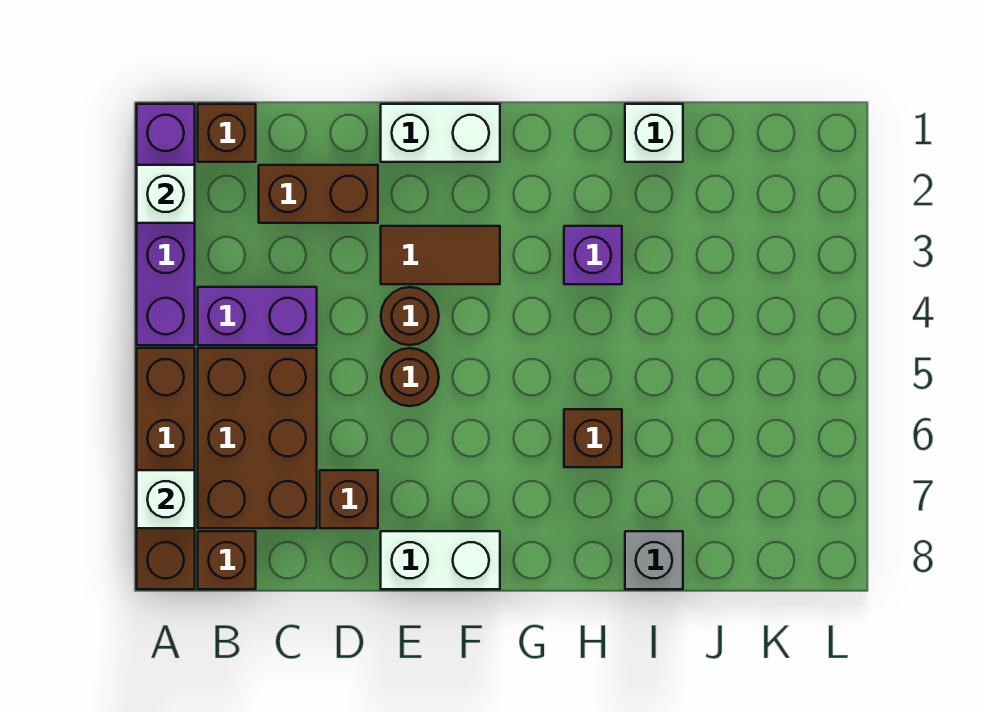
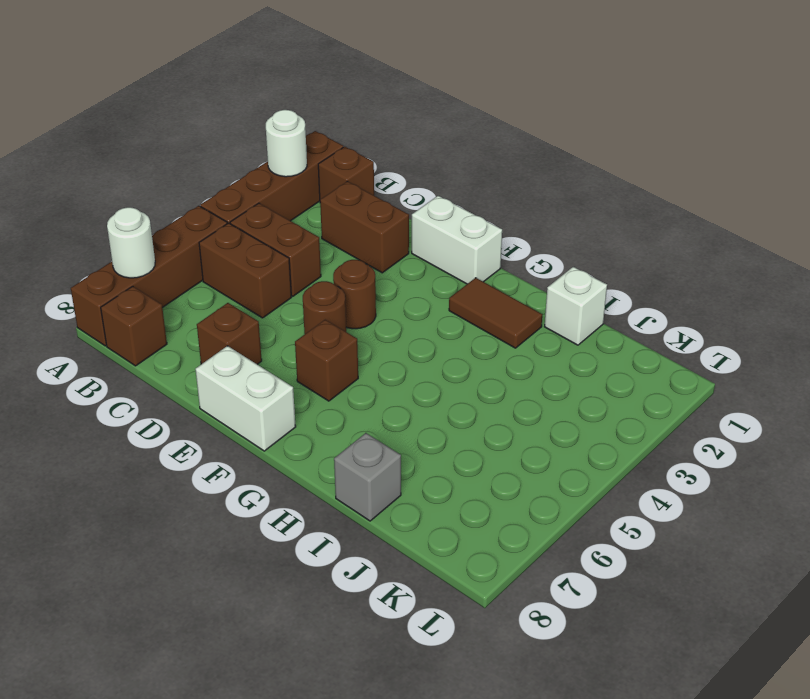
purple brick A1:A4 level 1 -> brown brick A1:A4 level 1
white brick A2 level 2 -> white round brick A2 level 2
white brick A7 level 2 -> white round brick A7 level 2
purple brick B4:C4 level 1 -> brown brick B4:C4 level 1
brown brick B5:C7 level 1 -> brown brick B5:C5 level 1
brown tile E3:F3 level 1 -> brown tile G2:H2 level 1
purple brick H3 level 1 -> none
brown brick H6 level 1 -> brown brick F6 level 1

